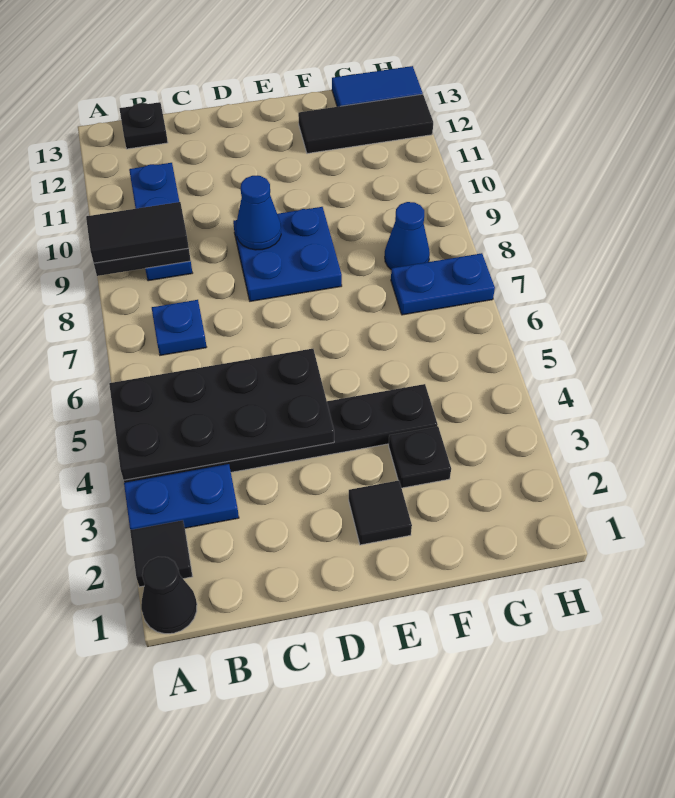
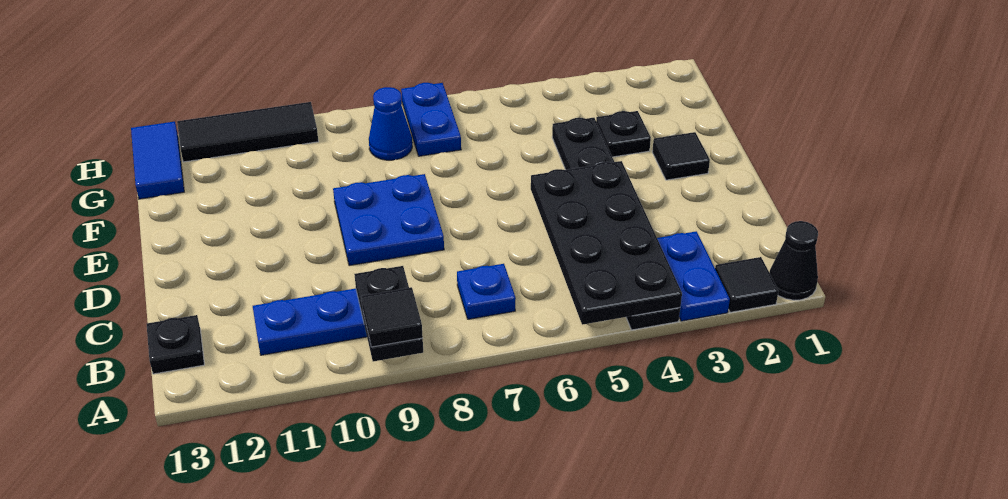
black tile A9:B9 level 3 -> black tile A9 level 3
blue cone D9 level 2 -> none
black tile F12:H12 level 1 -> black tile H10:H12 level 1

